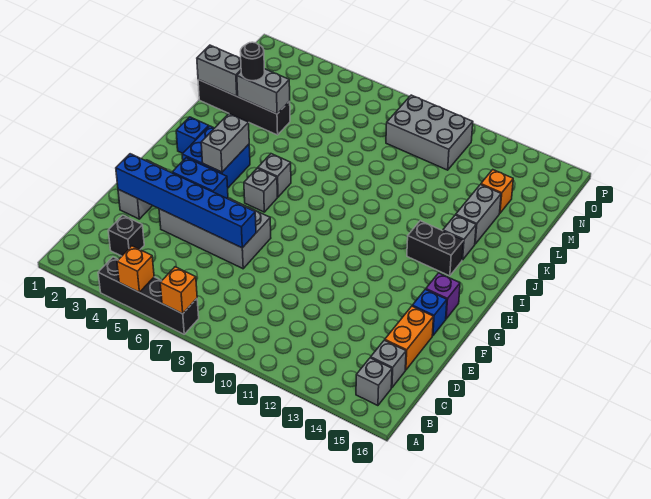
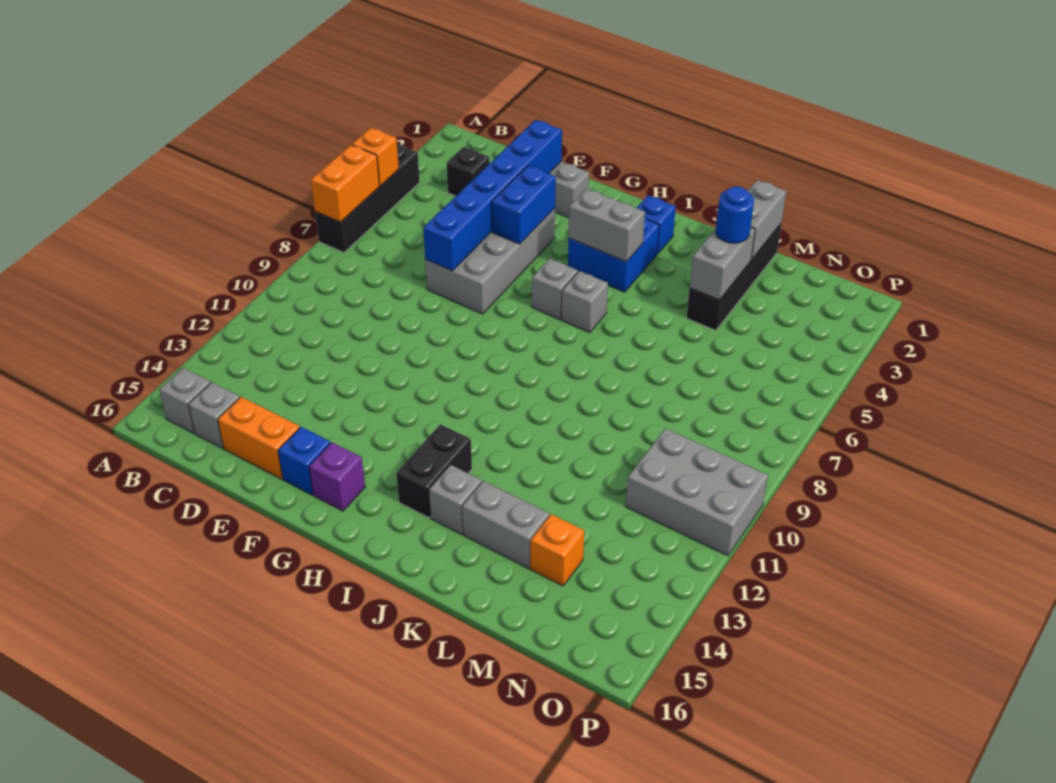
orange brick A7 level 2 -> orange brick A6:A7 level 2
black round brick L3 level 3 -> blue round brick L3 level 3
grey brick N9:O11 level 1 -> grey brick N10:P11 level 1

